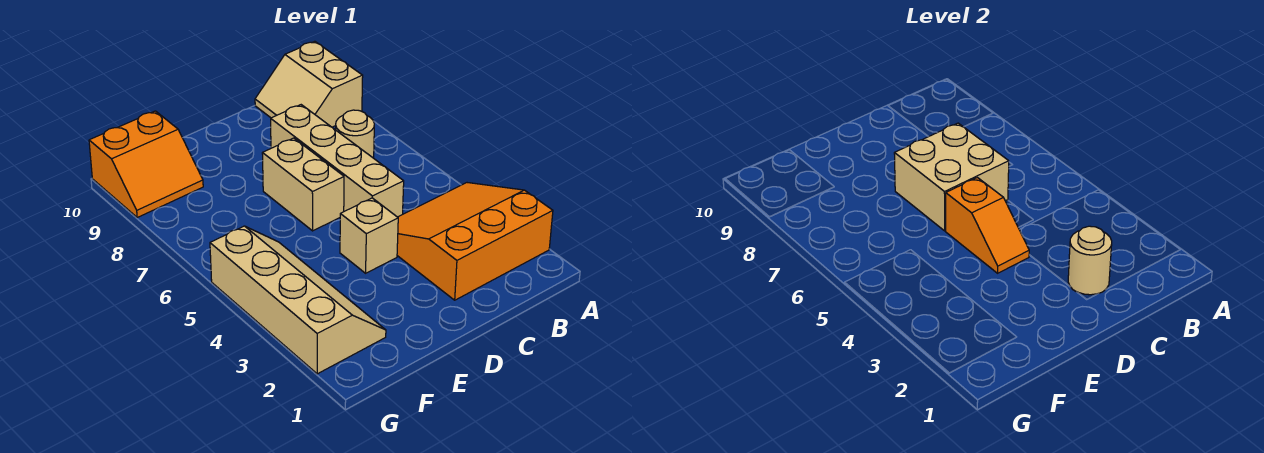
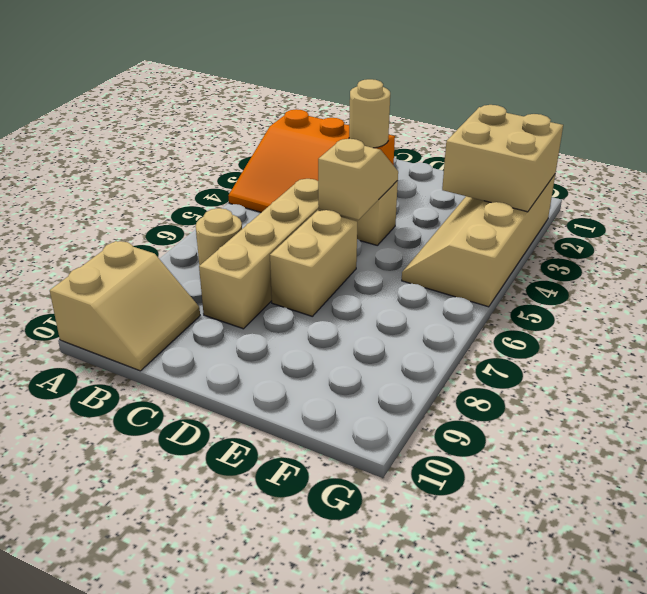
tan brick C6:D7 level 2 -> tan brick F2:G3 level 2
orange slope D4:D5 level 2 top 5 -> tan slope D4:D5 level 2 top 5
orange slope F9:G10 level 1 top 10 -> none

